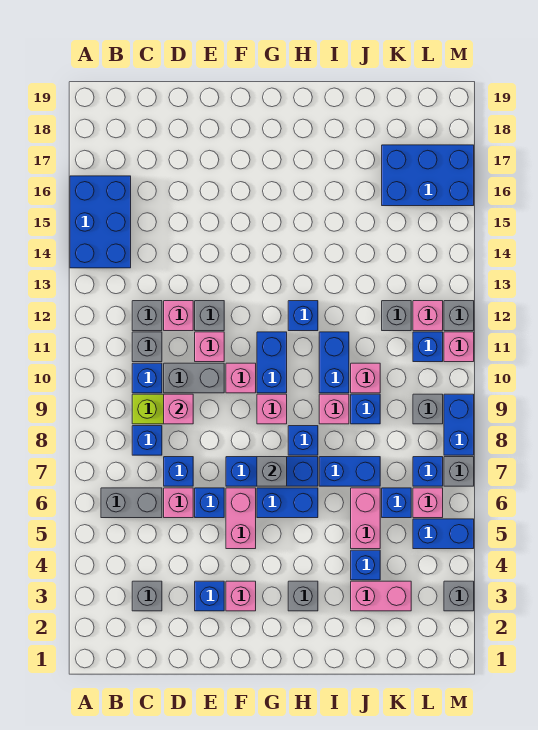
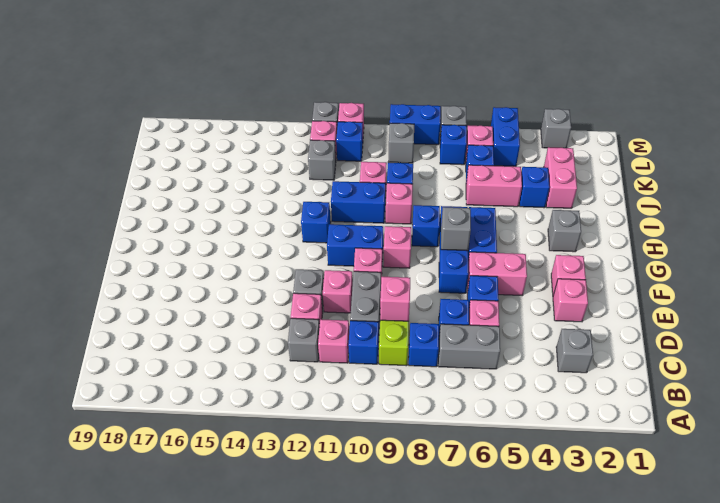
blue brick A14:B16 level 1 -> none
grey brick B6:C6 level 1 -> grey brick C6:C7 level 1
grey brick C11 level 1 -> pink brick C11 level 1
blue brick E3 level 1 -> pink brick E3 level 1
blue brick I7:J7 level 1 -> none
blue brick K16:M17 level 1 -> none

